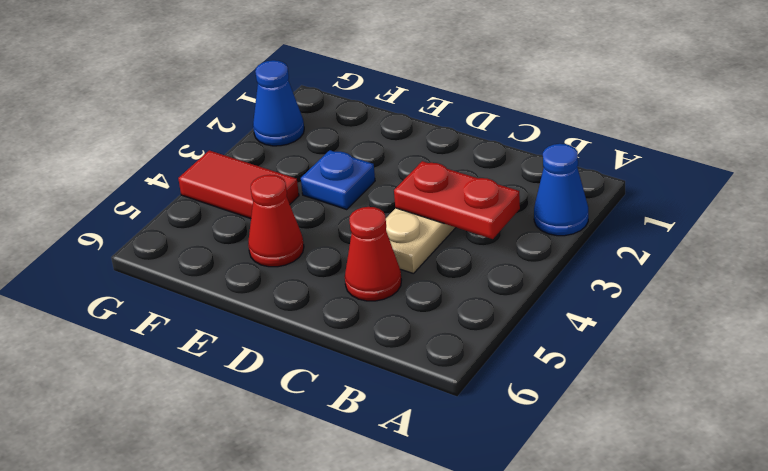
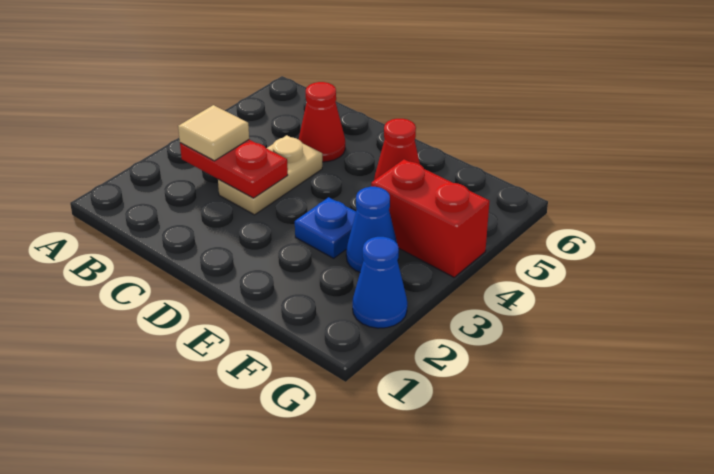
blue cone A2 level 1 -> blue cone F3 level 1
none -> tan tile B3 level 3
red tile F4:G4 level 1 -> red brick F4:G4 level 1

